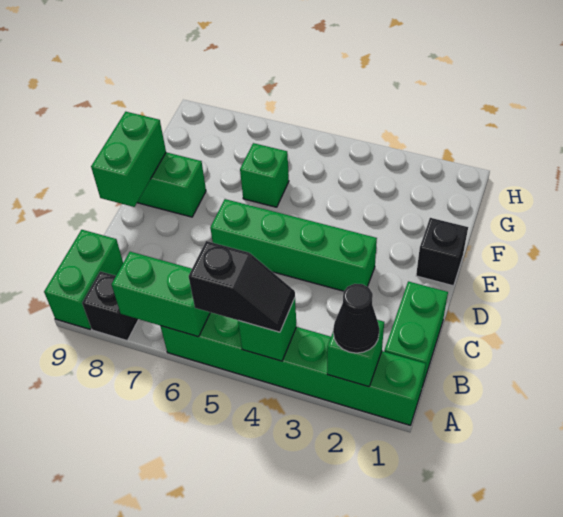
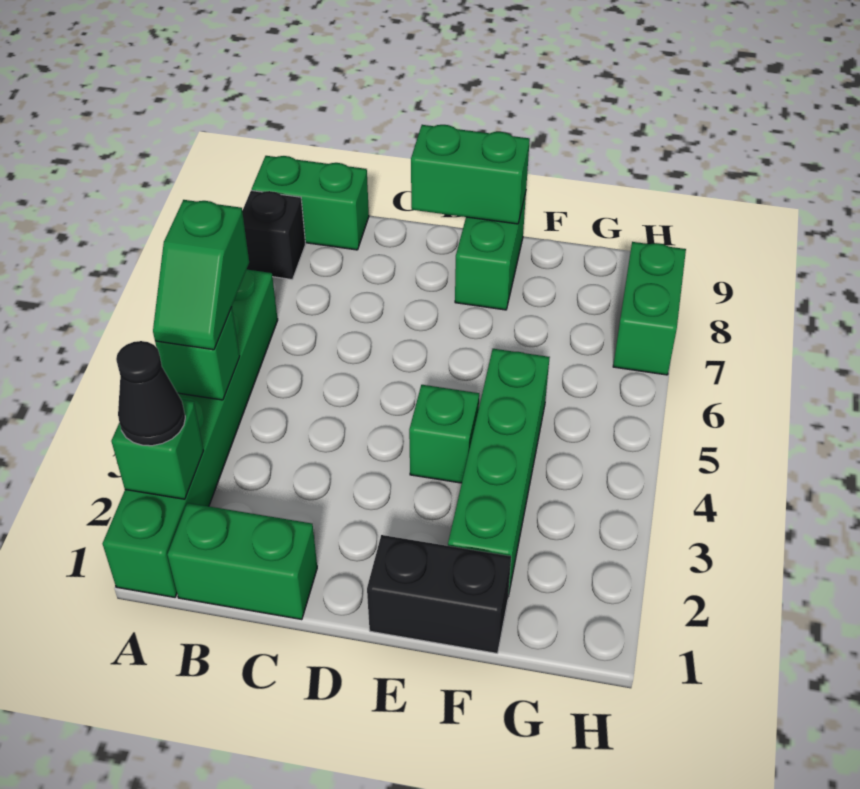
black slope A4:A5 level 3 top 5 -> green slope A4:A5 level 3 top 5
green brick A6:A7 level 2 -> green brick H7:H8 level 1
green brick D3:D6 level 1 -> green brick F2:F5 level 1
black brick E1 level 1 -> black brick E1:F1 level 1
green brick F6 level 1 -> green brick E4 level 1

